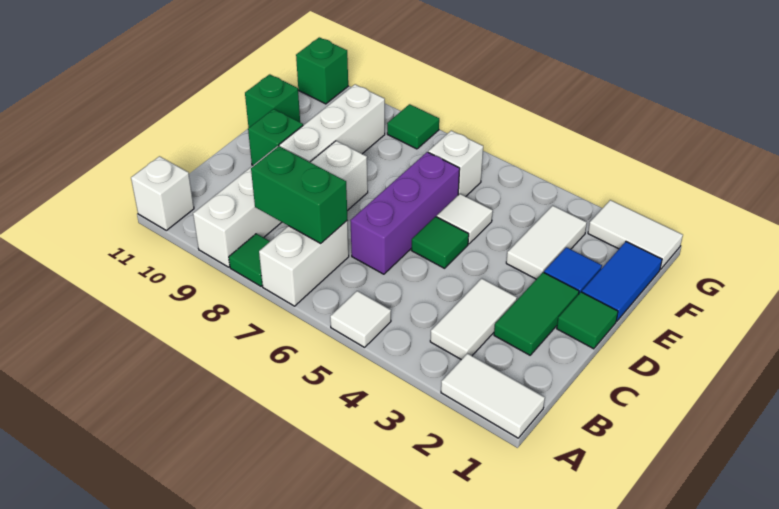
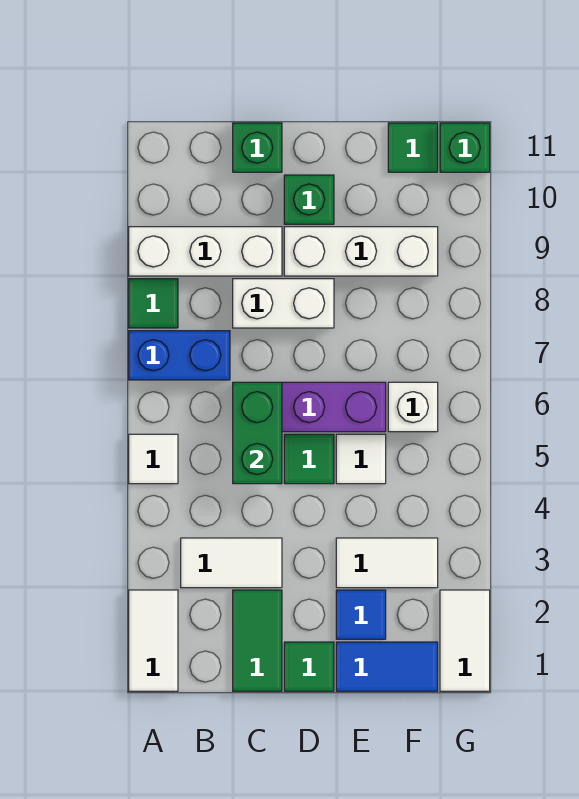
white brick A7:B7 level 1 -> blue brick A7:B7 level 1
white brick A11 level 1 -> none
green brick B7:B8 level 2 -> green brick C5:C6 level 2
green tile C2:D2 level 1 -> green tile C1:C2 level 1
green brick E11 level 1 -> green brick C11 level 1
green tile G8 level 1 -> green tile F11 level 1

